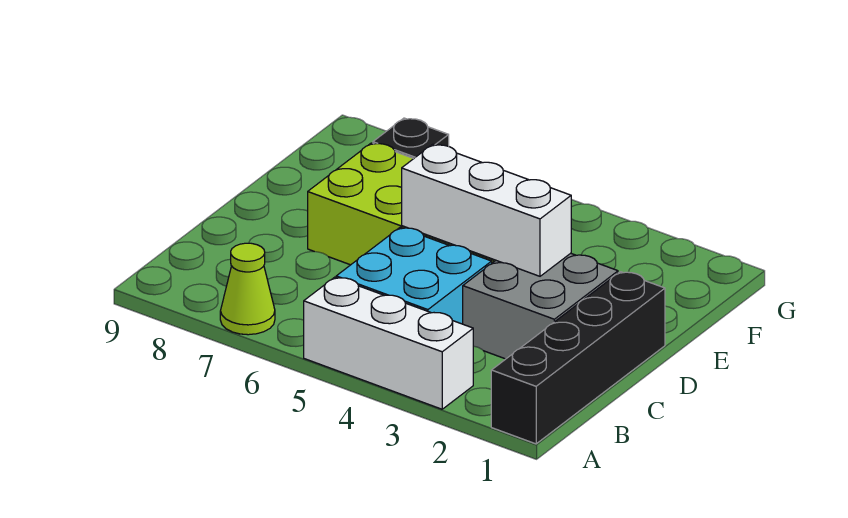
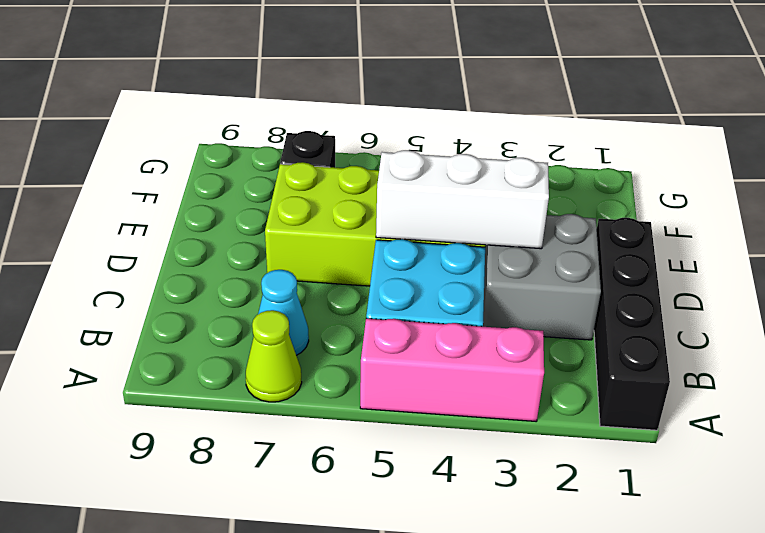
white brick A3:A5 level 1 -> pink brick A3:A5 level 1
none -> cyan cone B7 level 1

